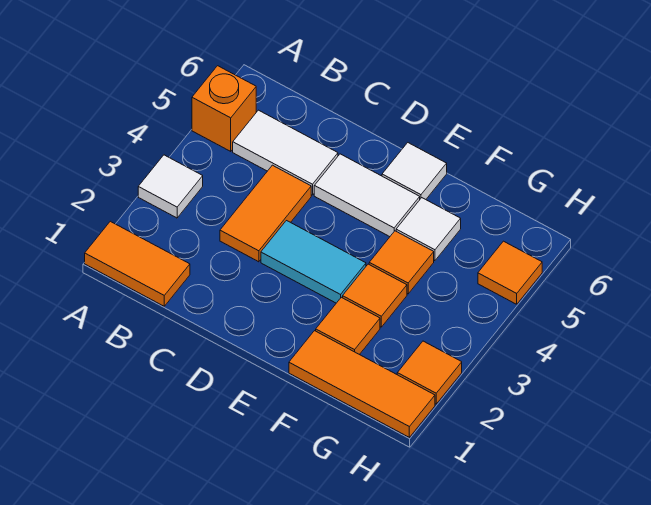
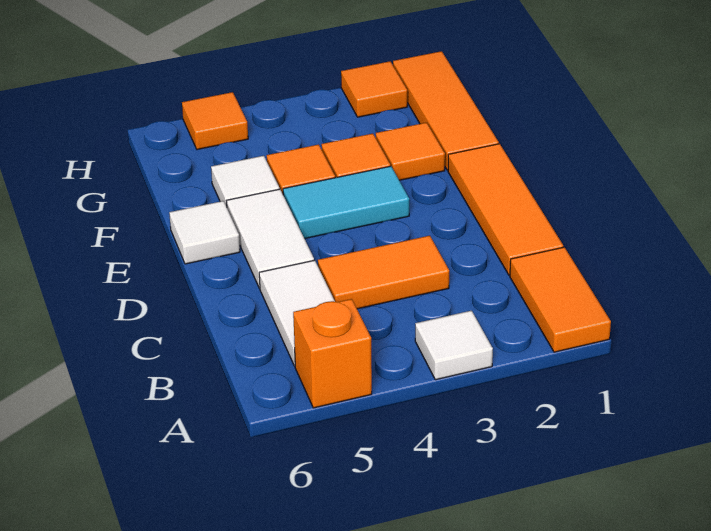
none -> orange tile C1:E1 level 1
cyan tile D3:E3 level 1 -> cyan tile E3:E4 level 1

